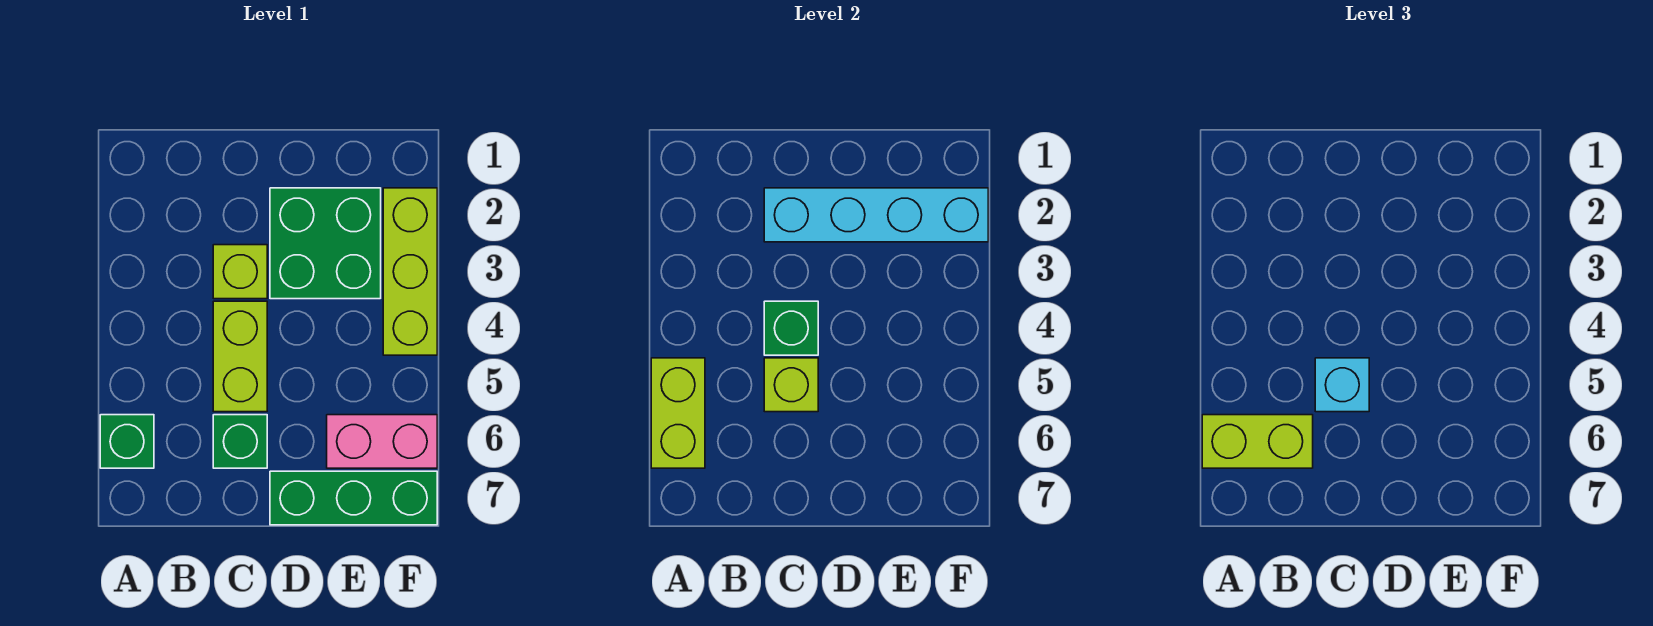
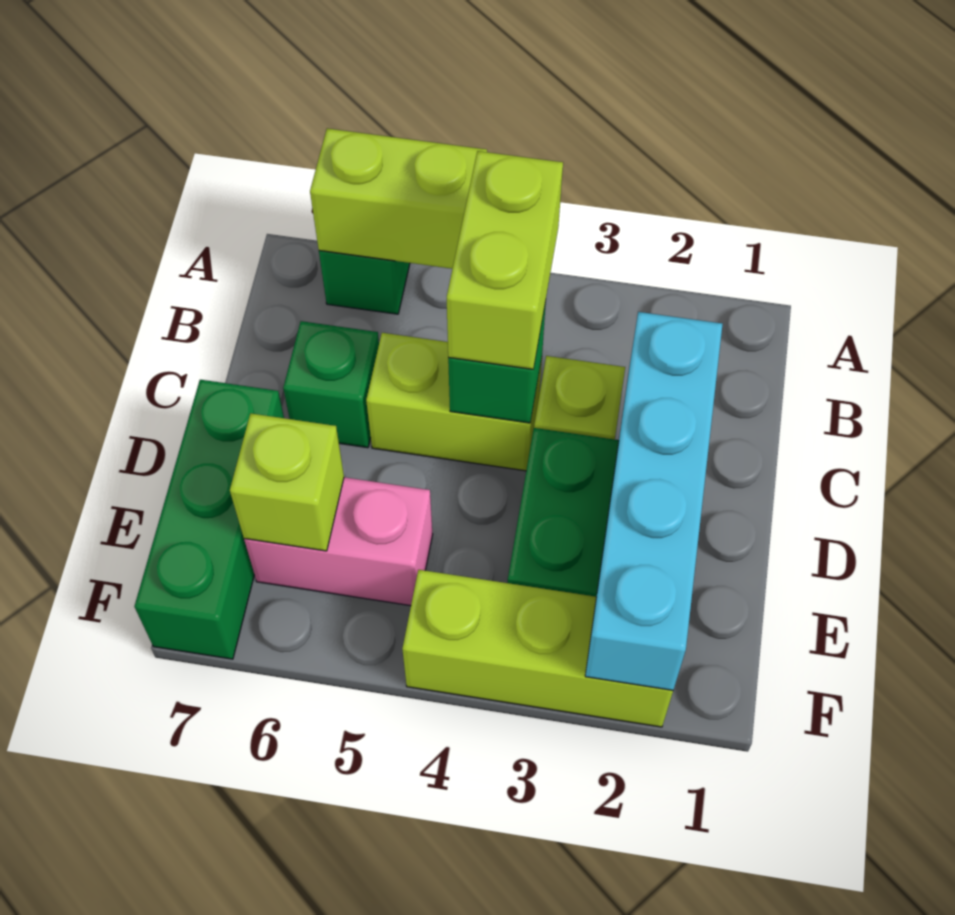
lime brick A6:B6 level 3 -> lime brick B4:C4 level 3
lime brick C5 level 2 -> lime brick E6 level 2
cyan brick C5 level 3 -> none
pink brick E6:F6 level 1 -> pink brick E5:E6 level 1

